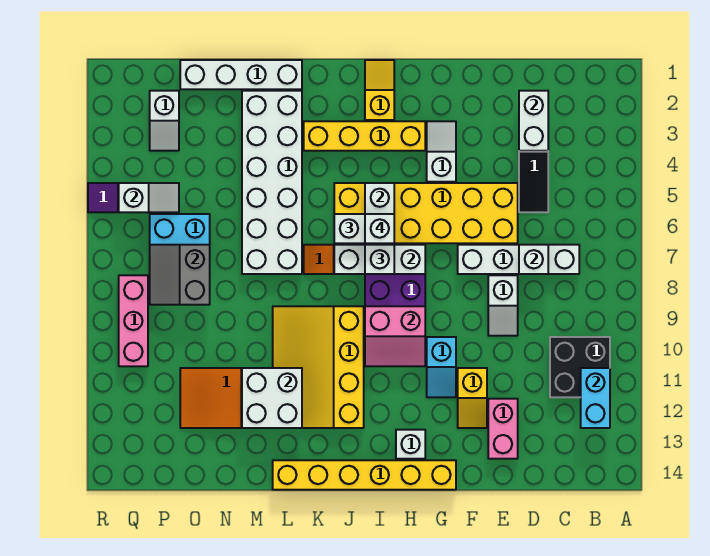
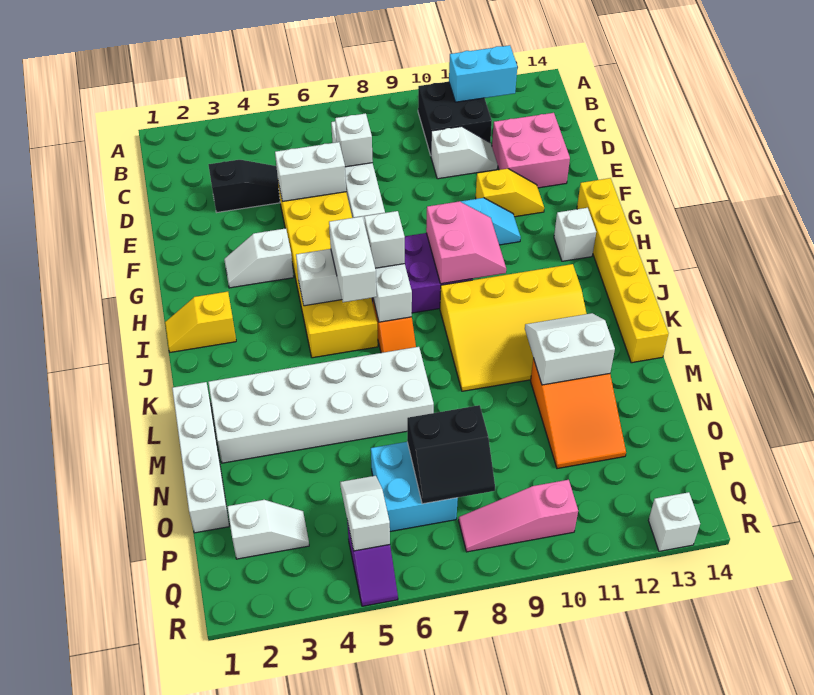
white brick D2:D3 level 2 -> white brick E5:E6 level 2
white slope E8:E9 level 1 top 8 -> white slope D10:D11 level 1 top 10
pink brick E12:E13 level 1 -> pink brick D12:E13 level 1
yellow brick H3:K3 level 1 -> none
white brick I6 level 4 -> white brick R13 level 1
white brick L11:M12 level 2 -> white slope L11:M12 level 2 top M
grey slope O7:P8 level 2 top O -> black slope O7:P8 level 2 top O
pink brick Q8:Q10 level 1 -> pink slope Q8:Q10 level 1 top 10

